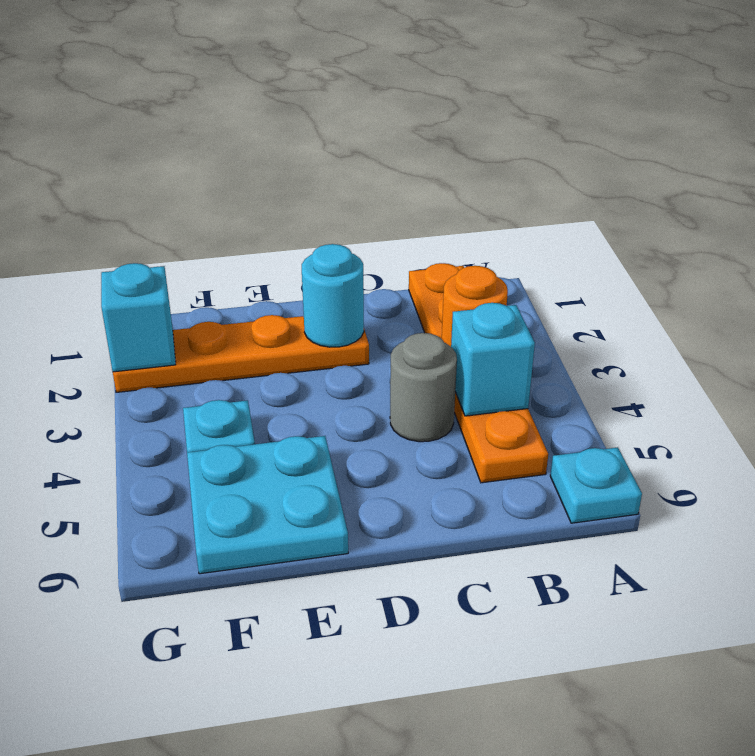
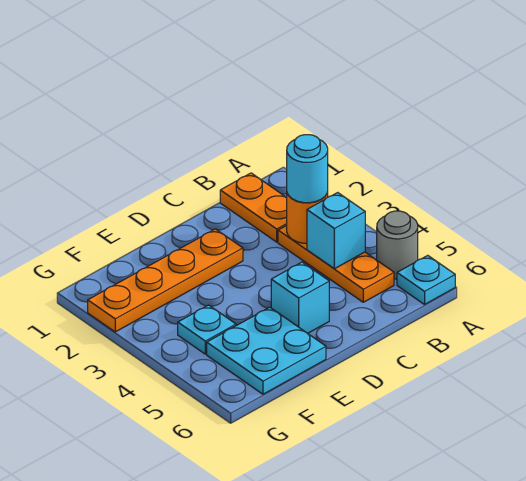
grey round brick C4 level 1 -> grey round brick A5 level 1
cyan round brick D2 level 2 -> cyan round brick B3 level 3
cyan brick G2 level 2 -> cyan brick D5 level 1

